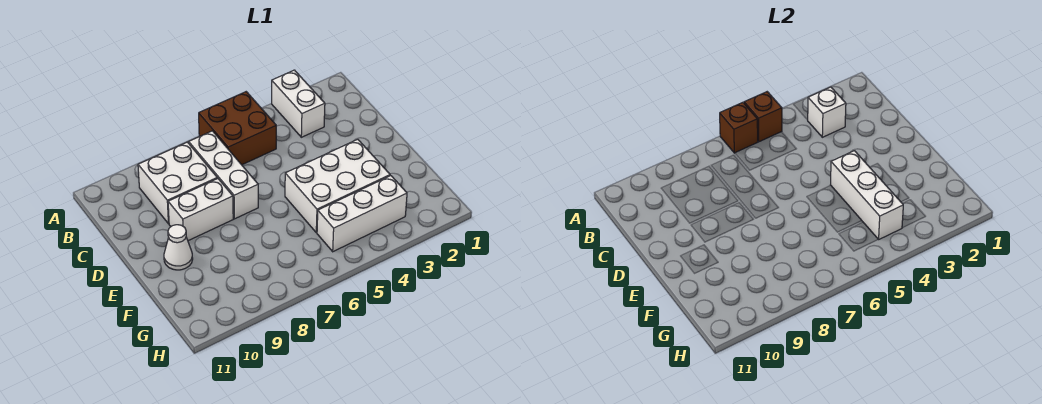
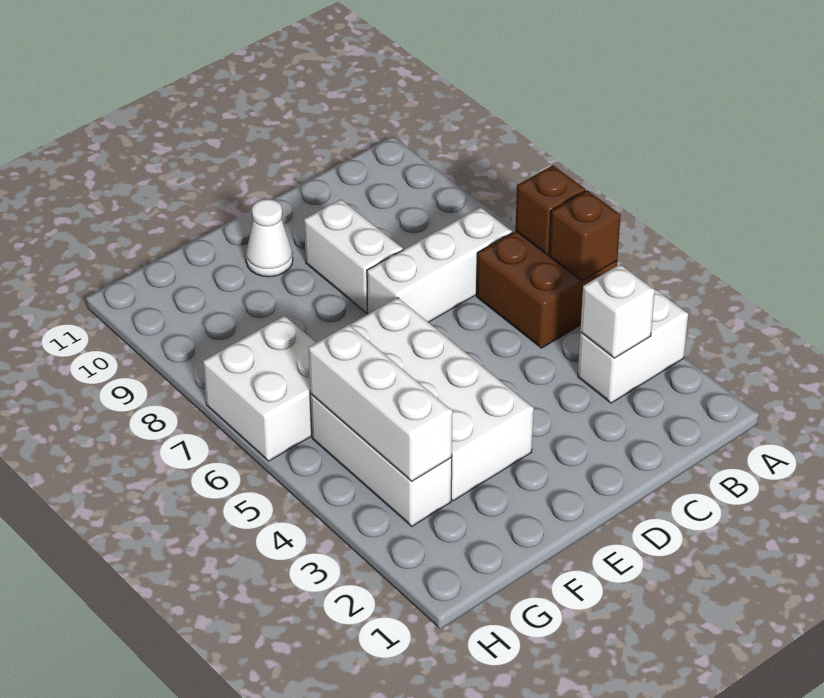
white brick B8:C9 level 1 -> white brick G6:H7 level 1
white brick E3:F5 level 1 -> white brick E3:F6 level 1
white brick E4:G4 level 2 -> white brick G3:G5 level 2

